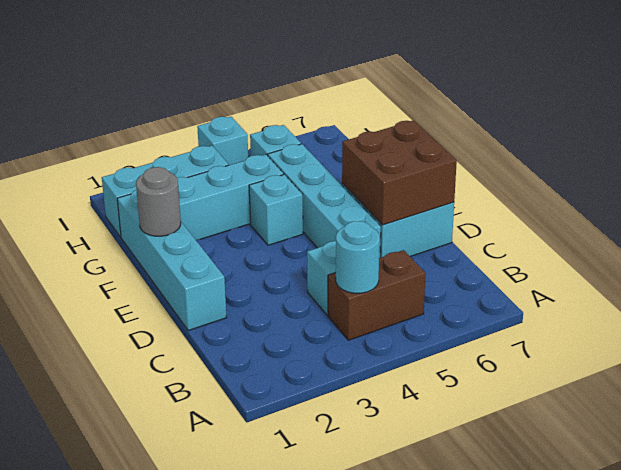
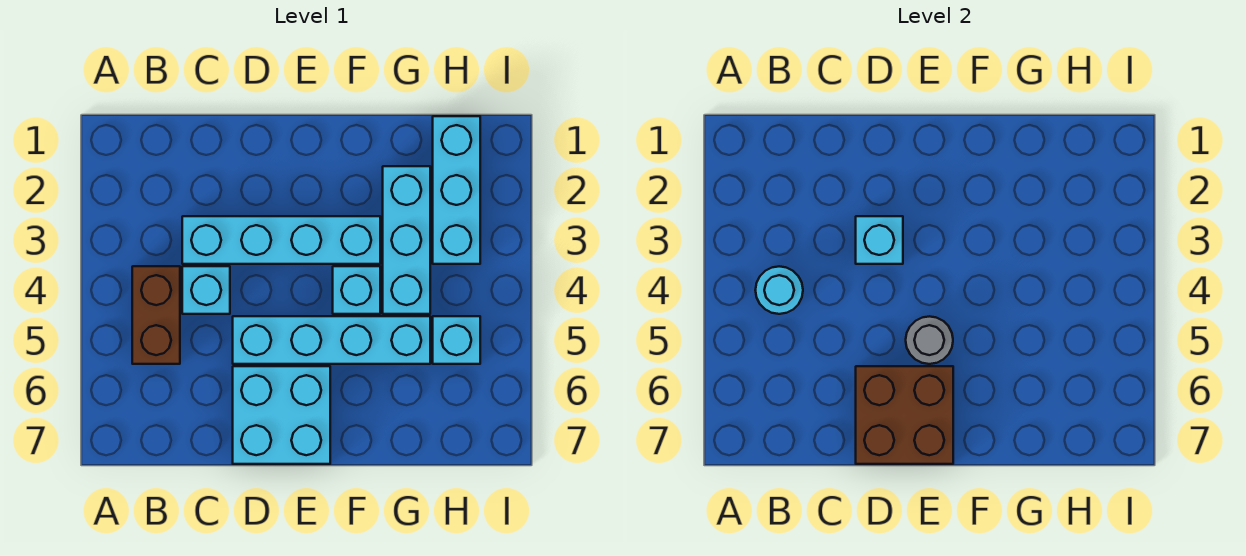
cyan brick D1:G1 level 1 -> cyan brick C3:F3 level 1
grey round brick F1 level 2 -> grey round brick E5 level 2
cyan brick I4 level 1 -> cyan brick D3 level 2

